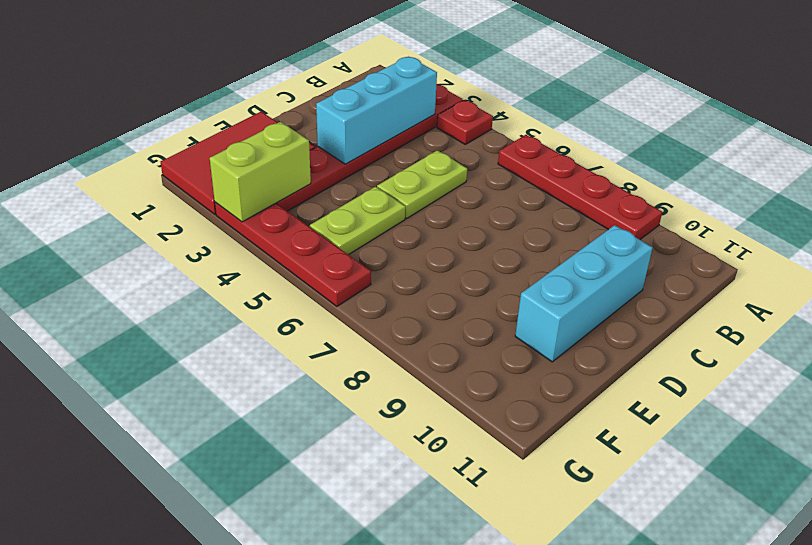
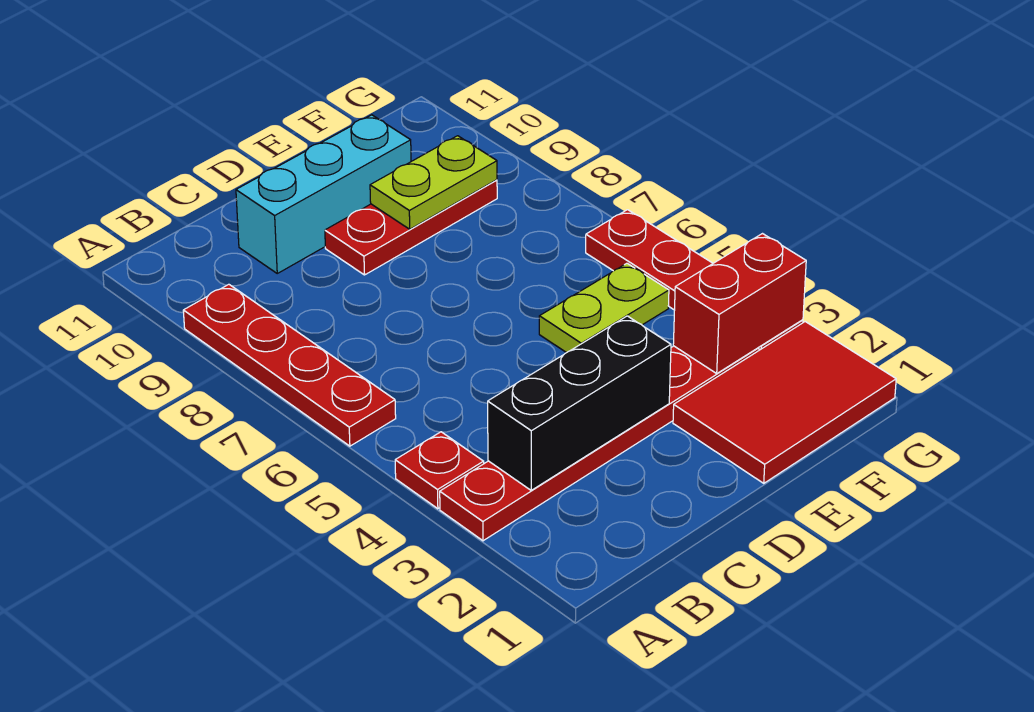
cyan brick B3:D3 level 2 -> black brick B3:D3 level 2
lime plate C5:D5 level 1 -> lime plate E9:F9 level 2
none -> red plate D9:F9 level 1
lime brick F3:G3 level 2 -> red brick F3:G3 level 2

